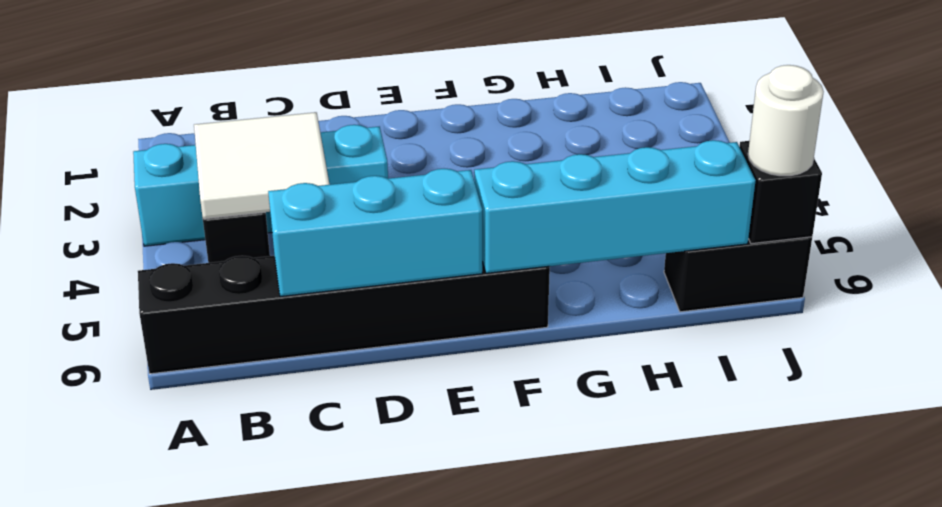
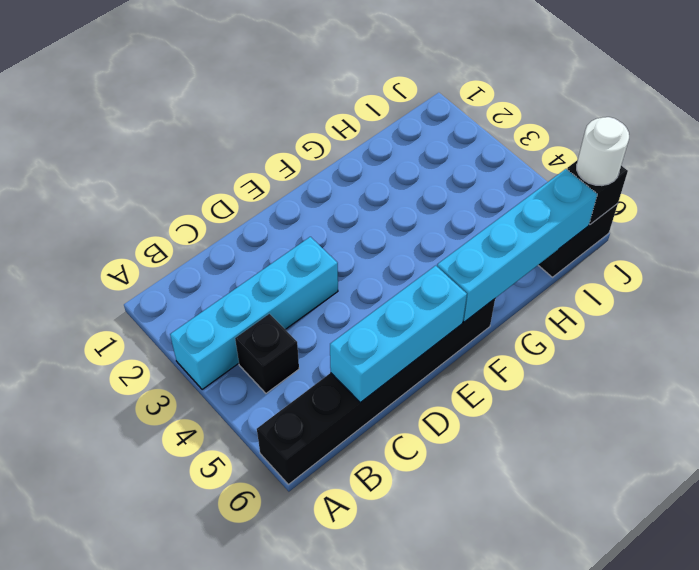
white tile B3:C4 level 2 -> none

